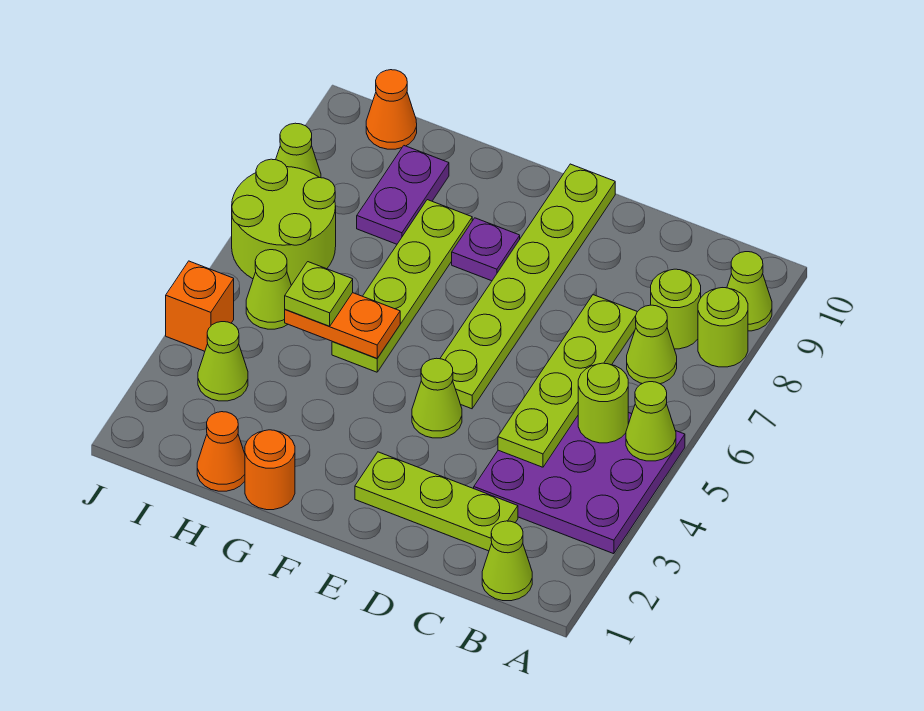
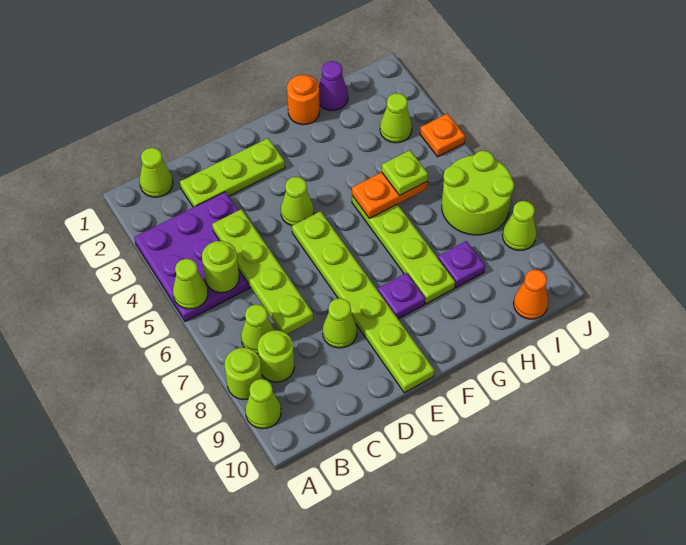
orange cone H1 level 1 -> purple cone H1 level 1
purple plate H8:H9 level 1 -> purple plate H8 level 1
lime cone I5 level 1 -> lime cone D8 level 1
orange brick J4 level 1 -> orange plate J4 level 1

